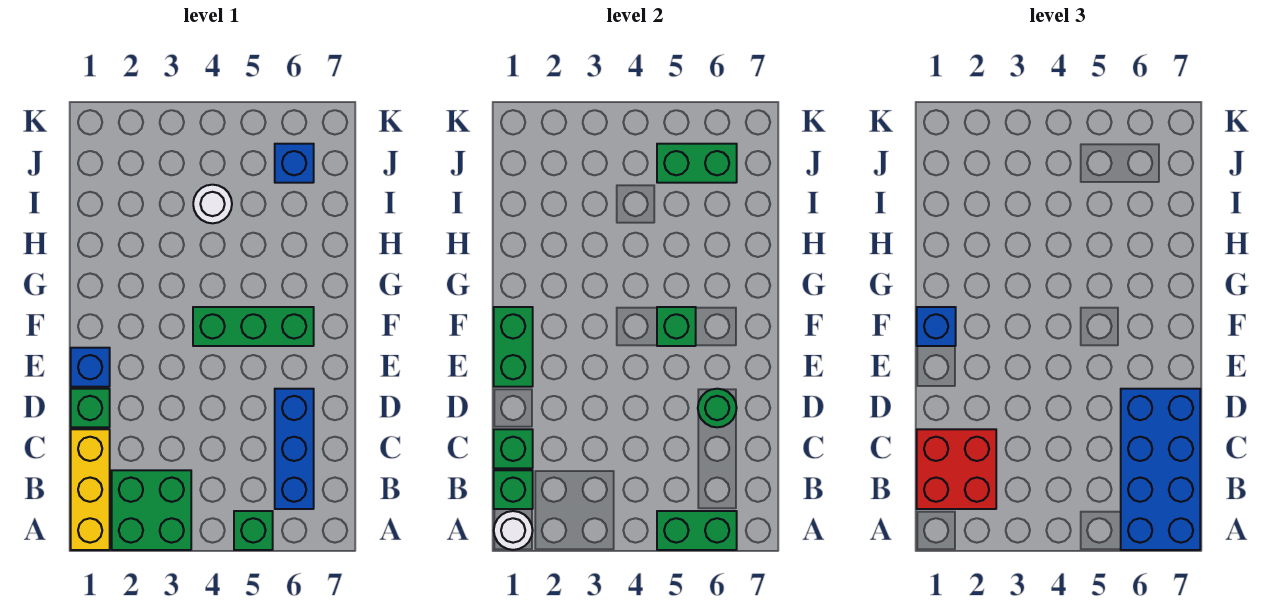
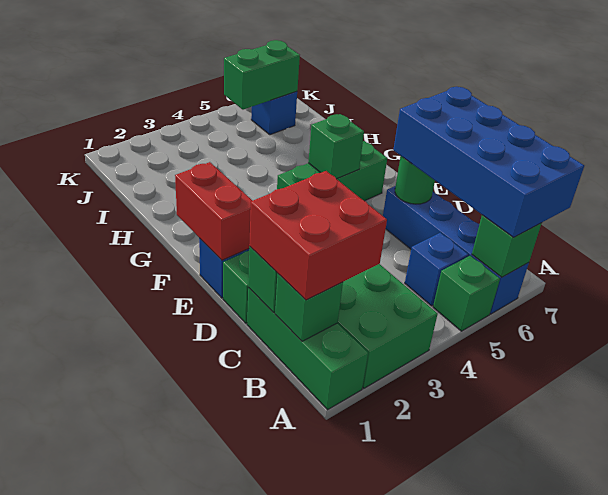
yellow brick A1:C1 level 1 -> green brick A1:C1 level 1
white round brick A1 level 2 -> none
green brick A5:A6 level 2 -> green brick A6 level 2
blue brick B6:D6 level 1 -> blue brick A6:D6 level 1
green brick E1:F1 level 2 -> red brick E1:F1 level 2
blue brick F1 level 3 -> blue brick B5 level 1
white round brick I4 level 1 -> none

